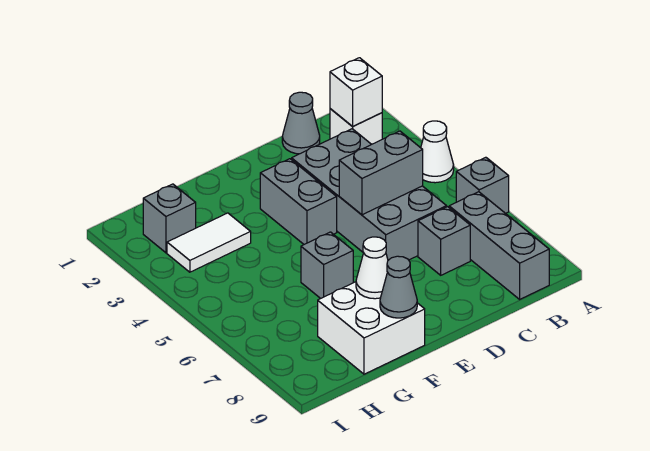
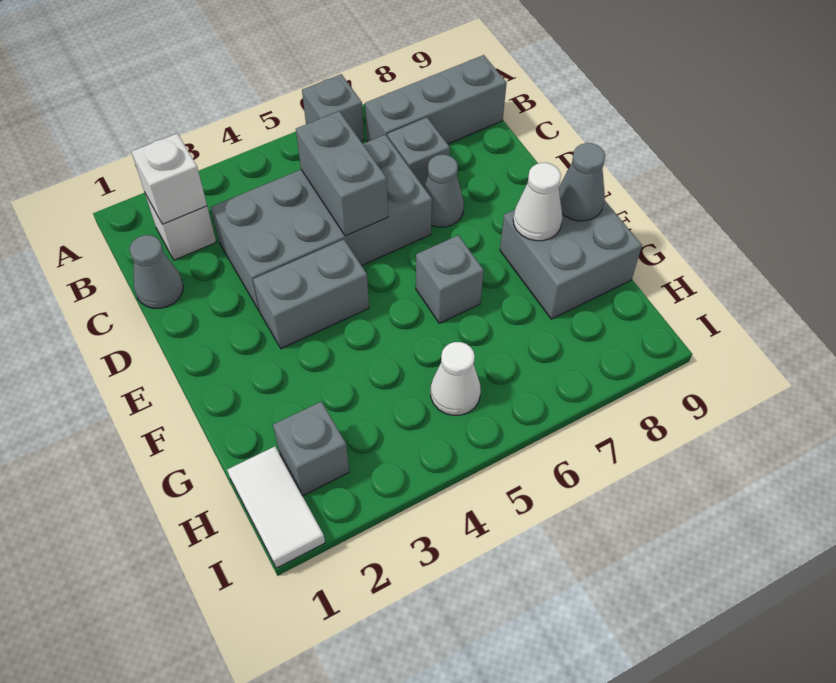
white cone A4 level 1 -> white cone H5 level 1
none -> grey cone D7 level 1
white brick F8:G9 level 1 -> grey brick F8:G9 level 1
white tile G3:H3 level 1 -> white tile H1:I1 level 1

